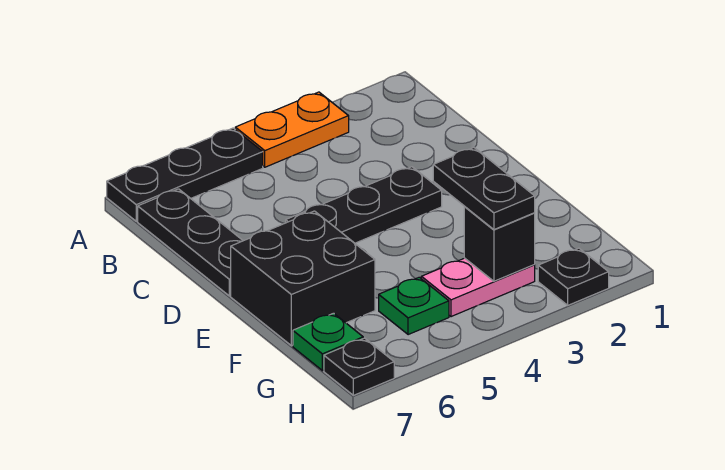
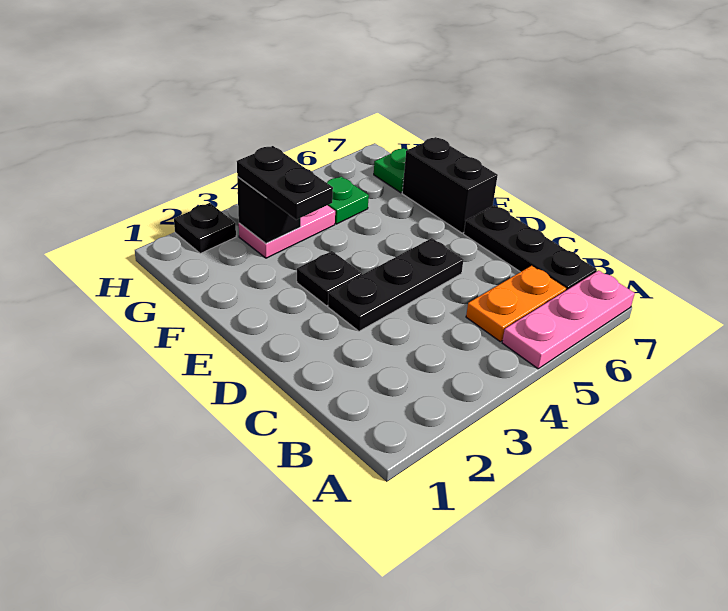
orange plate A3:A4 level 1 -> orange plate B5:B6 level 1
black plate A5:A7 level 1 -> pink plate A5:A7 level 1
black brick E6:F7 level 1 -> black brick E7:F7 level 1
black plate H7 level 1 -> black plate E3 level 1

